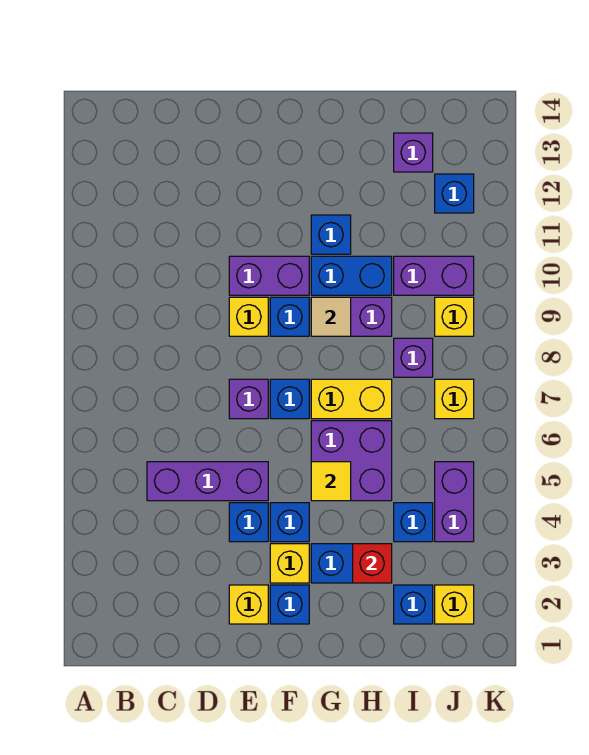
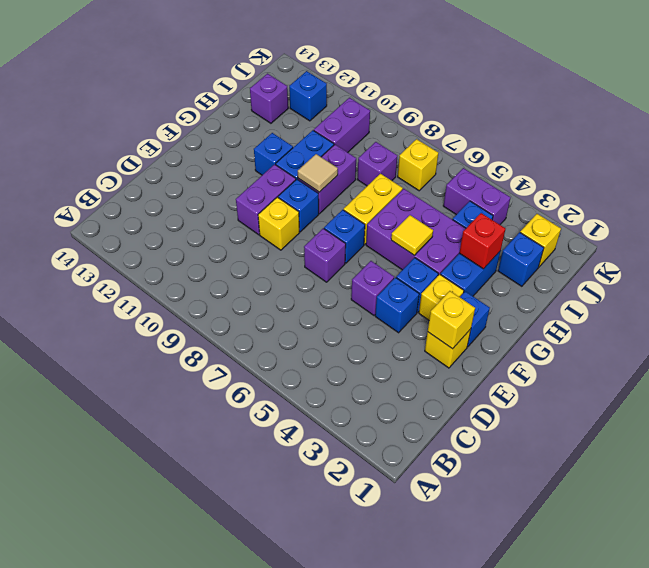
purple brick C5:E5 level 1 -> purple brick E5 level 1
purple brick G5:H6 level 1 -> purple brick G4:H6 level 1
yellow brick J9 level 1 -> yellow brick E2 level 2

